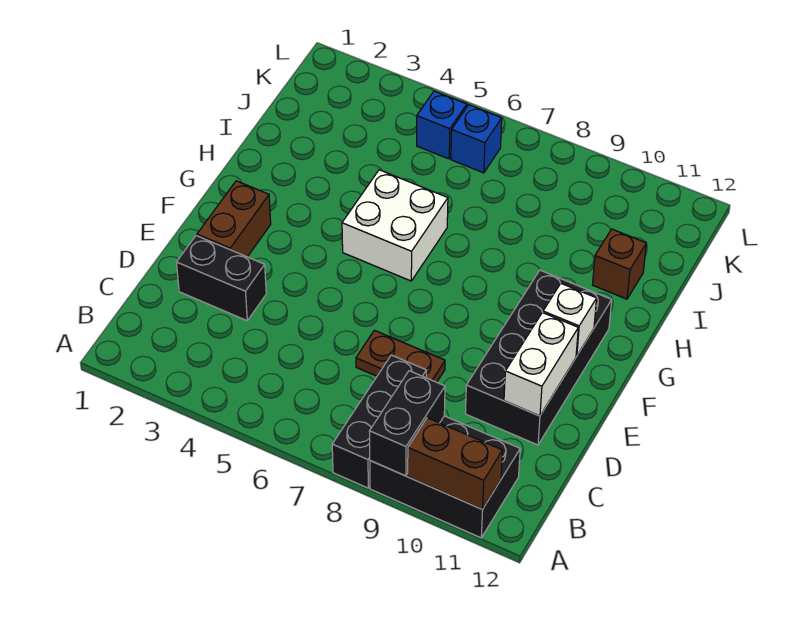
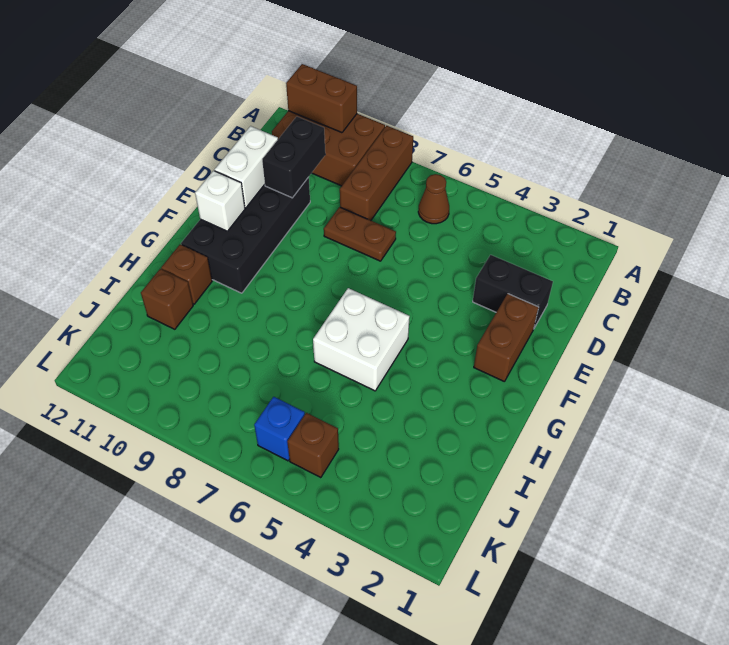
black brick A8:C8 level 1 -> brown brick A8:C8 level 1
black brick A9:B11 level 1 -> brown brick A9:B11 level 1
black brick A9:B9 level 2 -> black brick C10:D10 level 2
none -> brown cone B6 level 1
none -> brown brick H11 level 1
blue brick K5 level 1 -> brown brick K5 level 1

